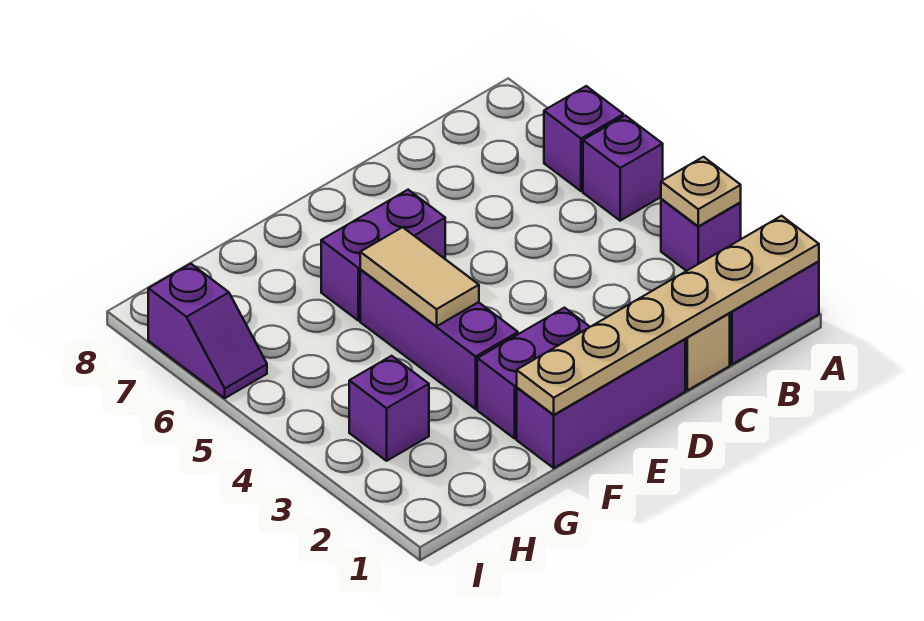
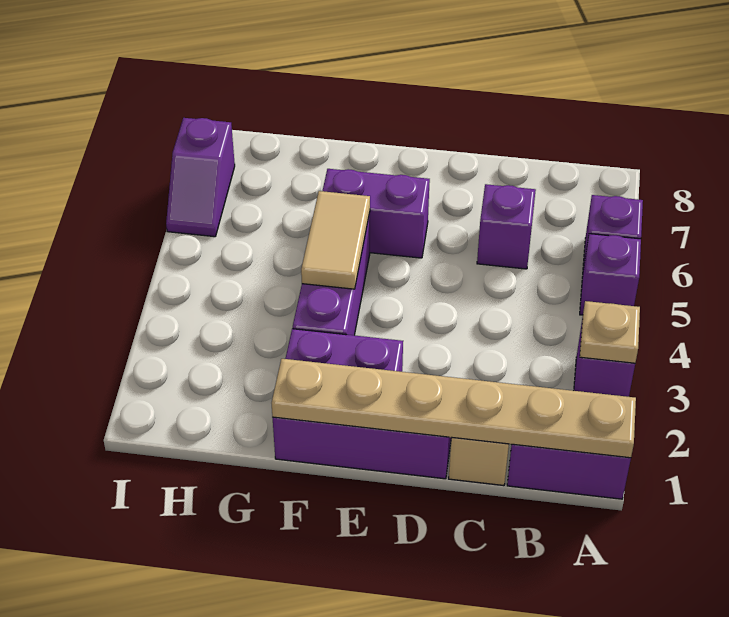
purple brick H3 level 1 -> purple brick C6 level 1

